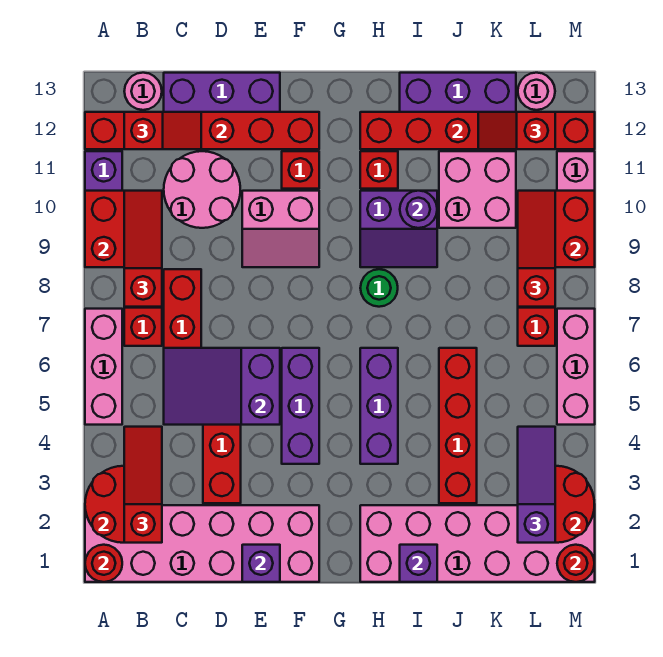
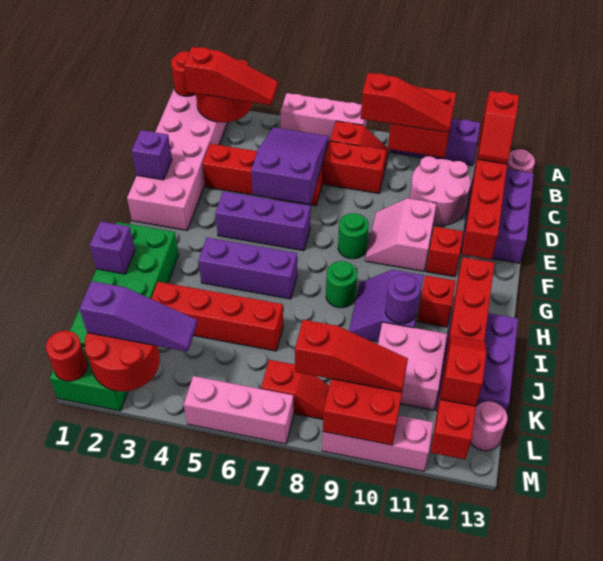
none -> green round brick F8 level 1
pink brick H1:M2 level 1 -> green brick H1:M2 level 1

